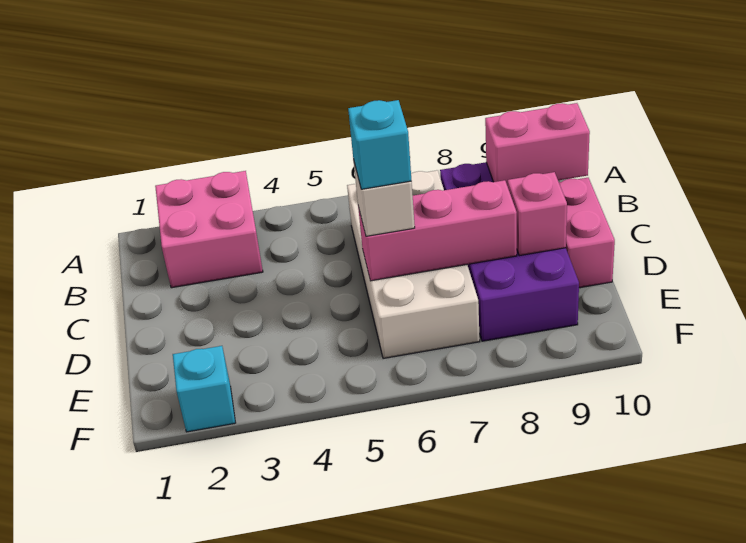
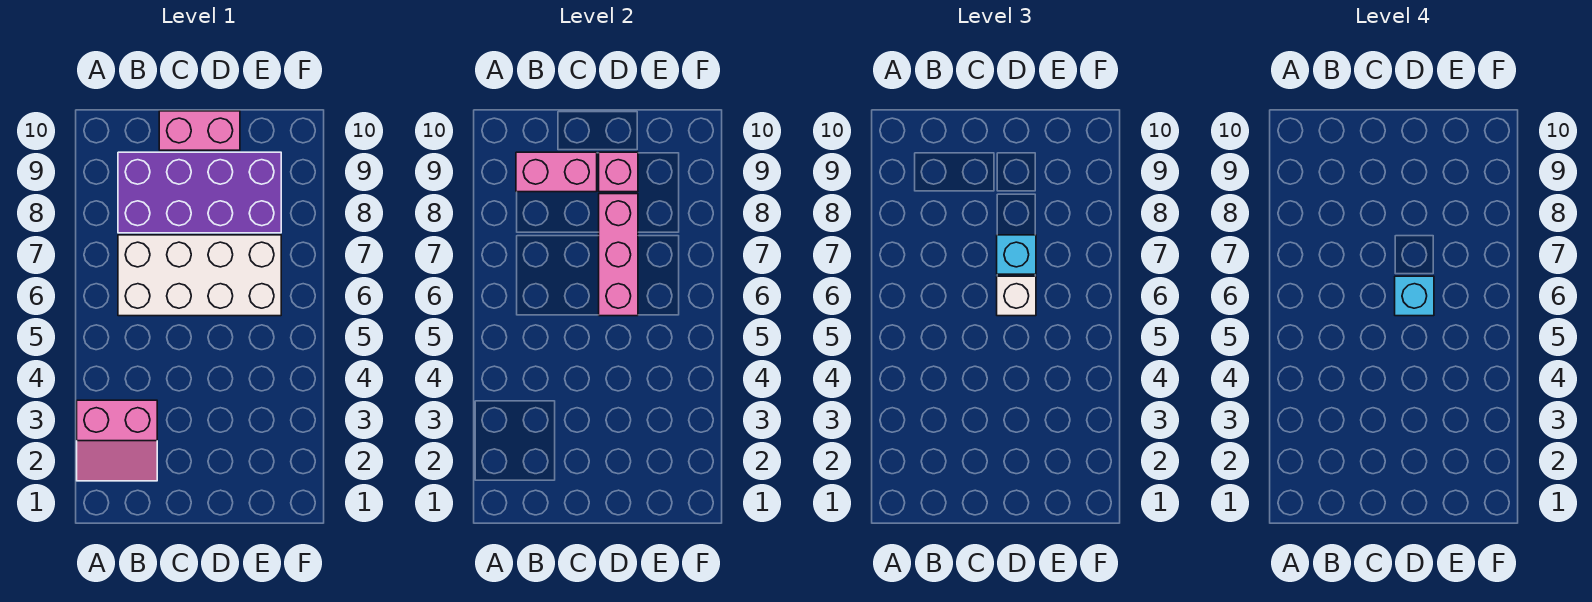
pink brick A2:B3 level 1 -> pink slope A2:B3 level 1 top 3
pink brick B9:B10 level 2 -> pink brick B9:C9 level 2
cyan brick F2 level 1 -> cyan brick D7 level 3

